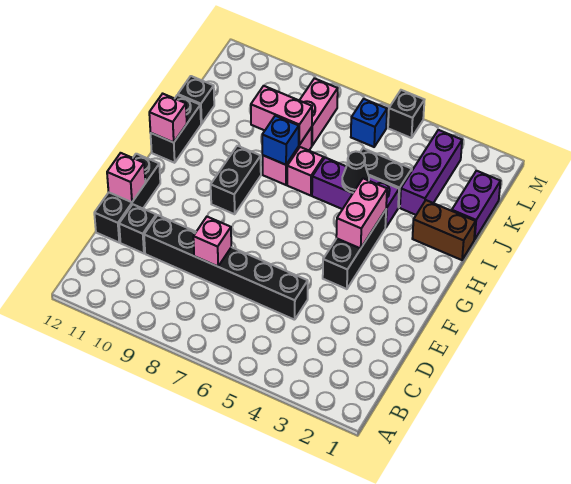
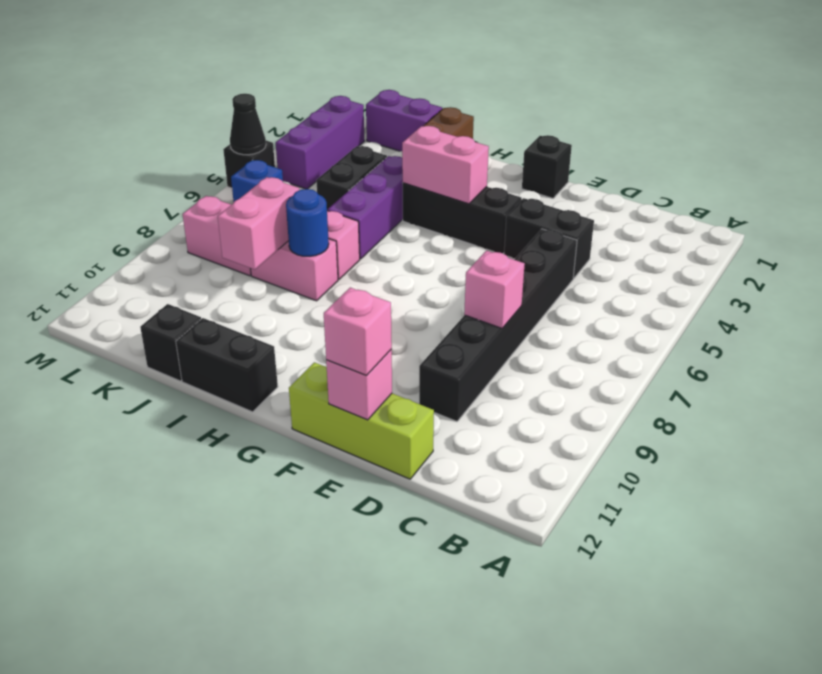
black brick D11 level 1 -> black brick F1 level 1
black brick D12:F12 level 1 -> lime brick D12:F12 level 1
black brick G9:H9 level 1 -> black brick D4:E4 level 1
pink brick H12 level 2 -> pink brick E12 level 3
black cone I5 level 2 -> black cone M5 level 2
blue brick I8 level 2 -> blue round brick I8 level 2
purple brick J3:L3 level 1 -> purple brick L2:L4 level 1

